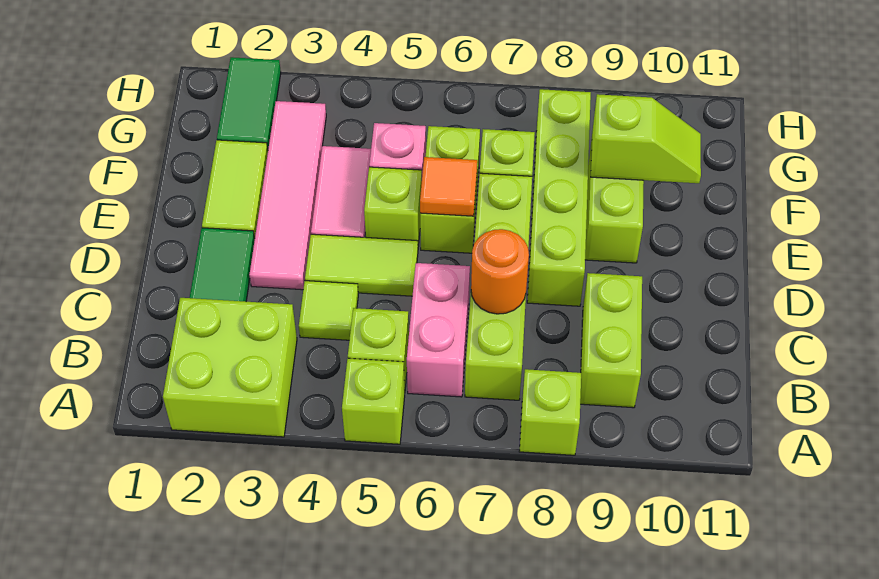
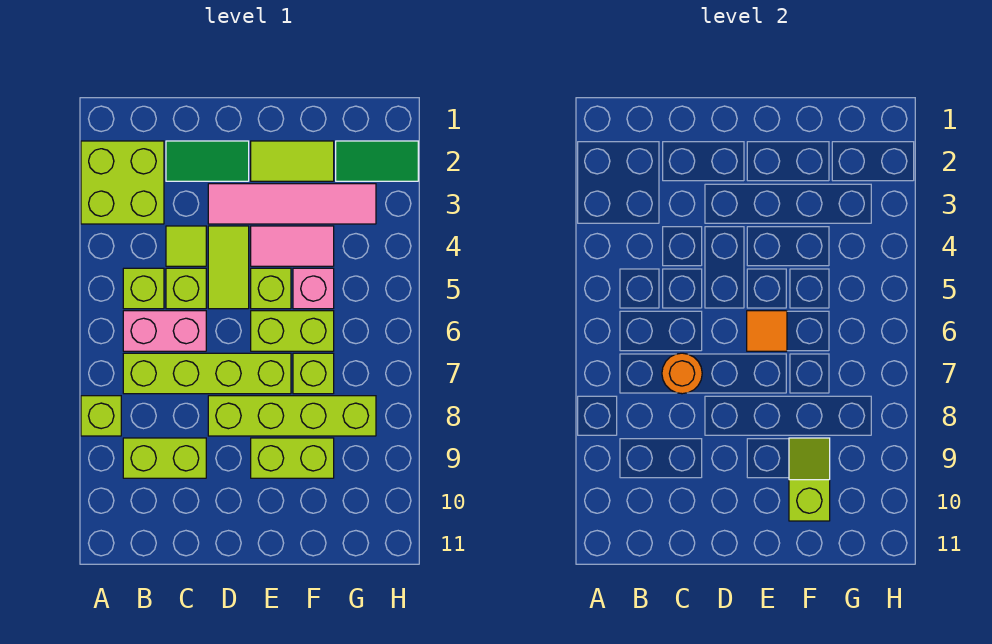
lime brick A5 level 1 -> lime brick C5 level 1
lime slope F9:F10 level 2 top 9 -> lime slope F9:F10 level 2 top 10

